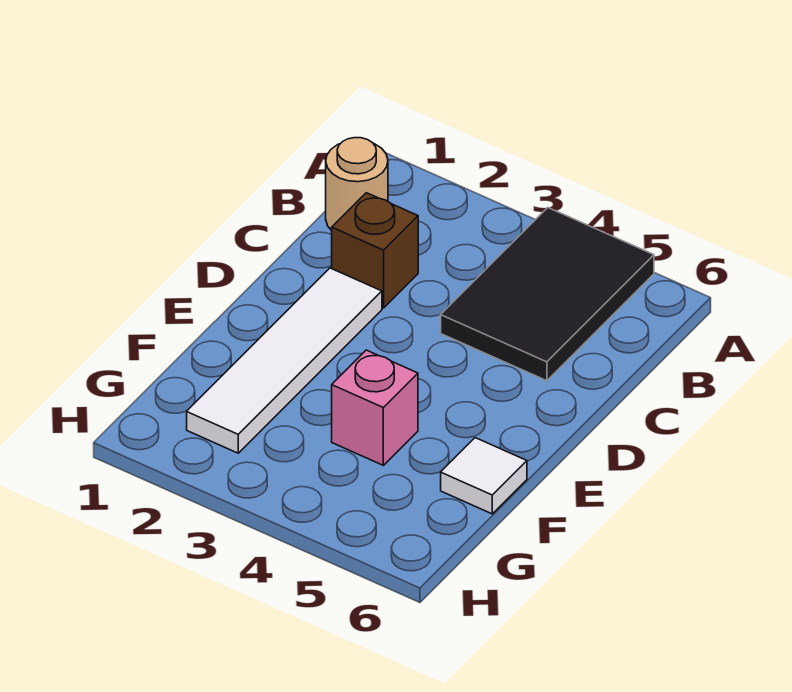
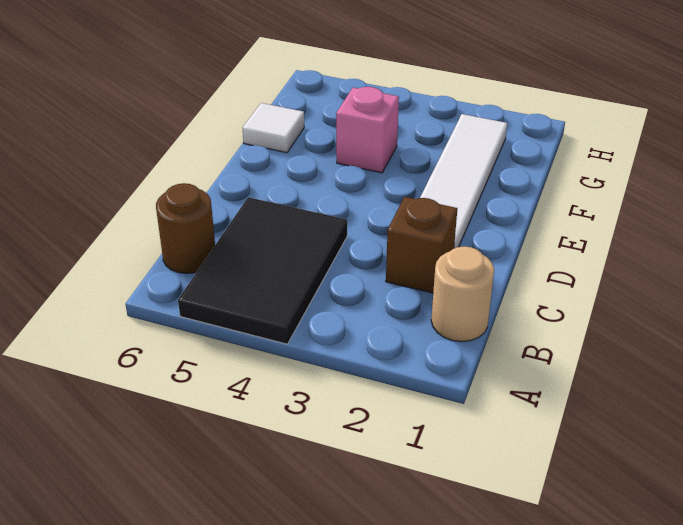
none -> brown round brick B6 level 1

